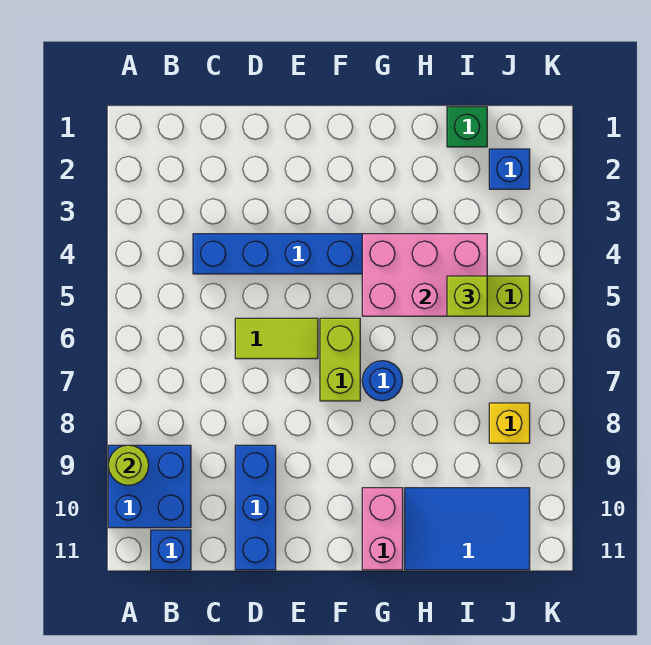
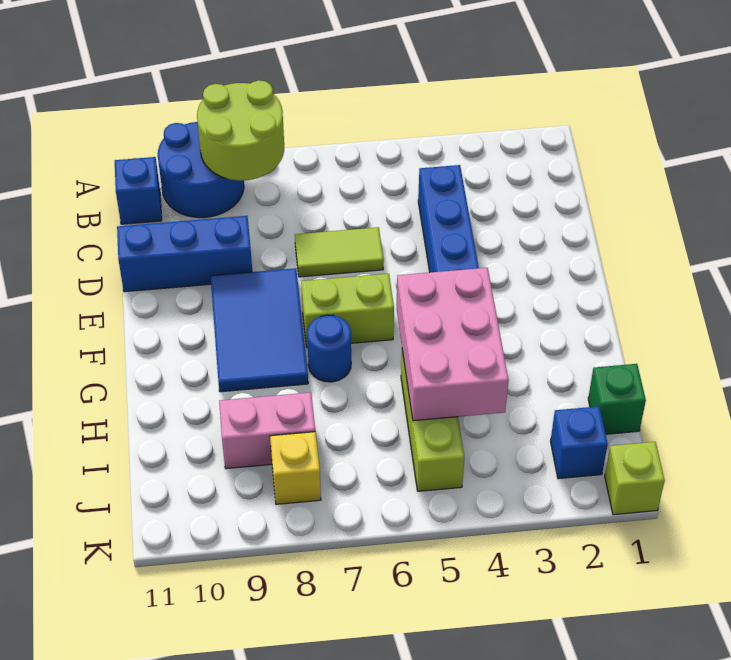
blue brick A9:B10 level 1 -> blue round brick A9:B10 level 1
lime round brick A9 level 2 -> lime round brick A8:B9 level 2
lime tile D6:E6 level 1 -> lime tile D6:D7 level 1
pink brick G10:G11 level 1 -> pink brick I8:I9 level 1
blue tile H10:J11 level 1 -> blue tile E8:G9 level 1
lime brick I5 level 3 -> lime brick K1 level 1

